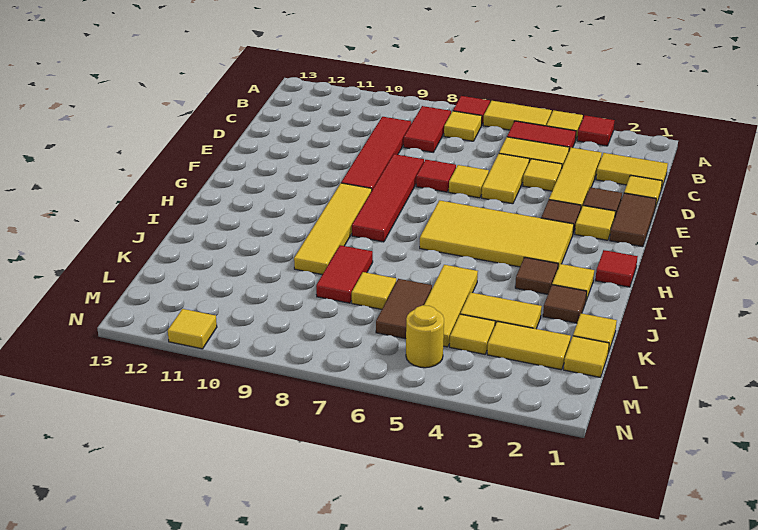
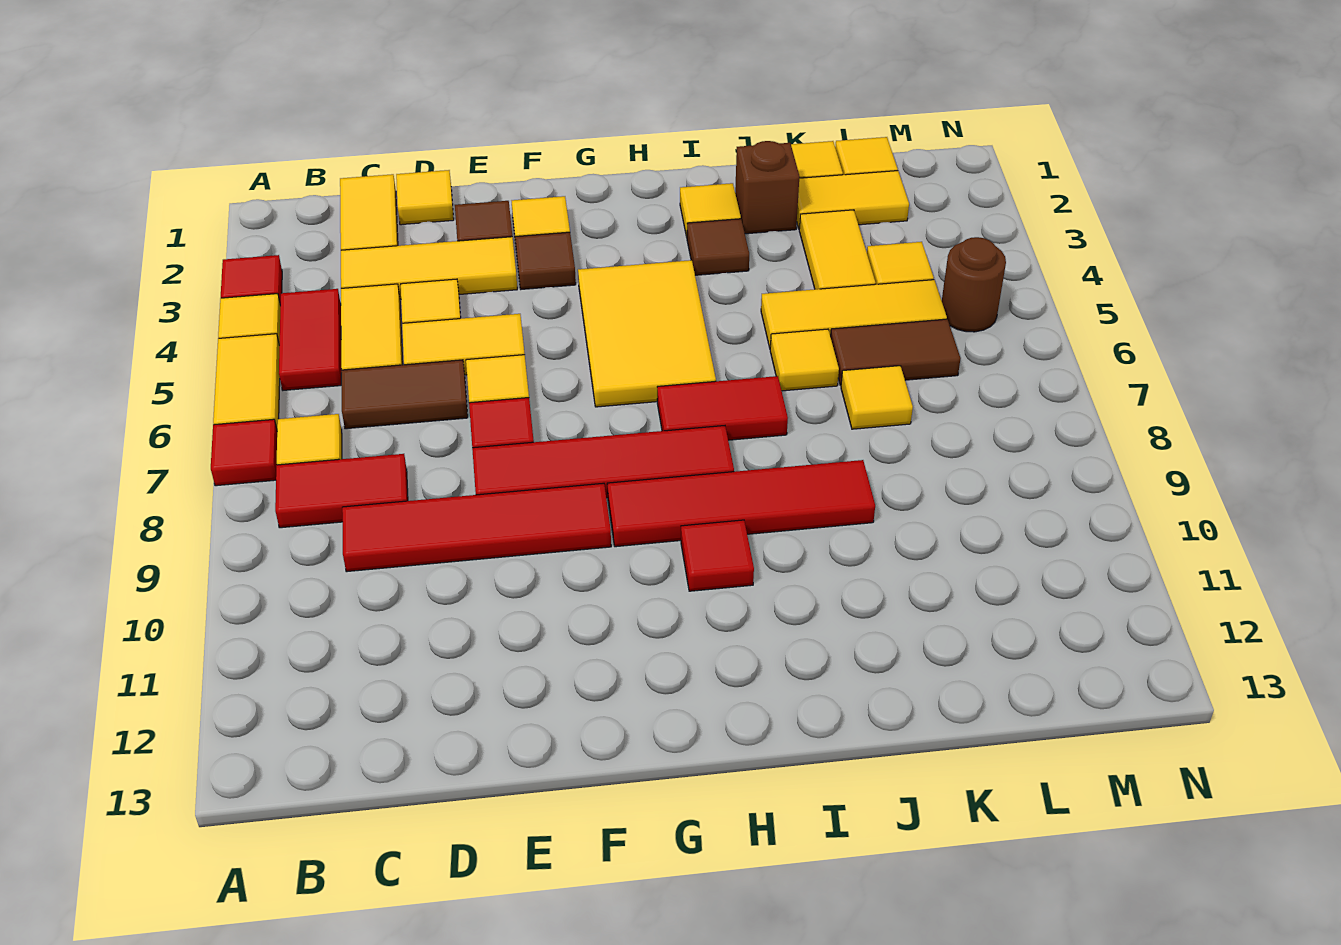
brown tile E1:F1 level 1 -> brown tile C6:D6 level 1
yellow tile G3:H6 level 1 -> yellow tile G4:H6 level 1
yellow tile G9:J9 level 1 -> red tile G9:J9 level 1
red tile H1 level 1 -> red tile H10 level 1
brown tile J2 level 1 -> brown brick J2 level 1
red tile J8:K8 level 1 -> red tile H7:I7 level 1
yellow tile L2:L3 level 1 -> yellow tile K2:L2 level 1
yellow round brick M5 level 1 -> brown round brick M5 level 1
yellow tile N11 level 1 -> yellow tile J6 level 1

